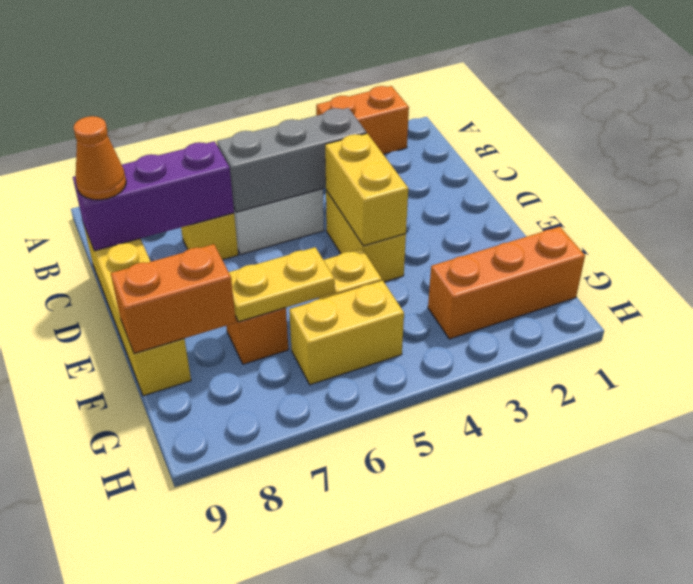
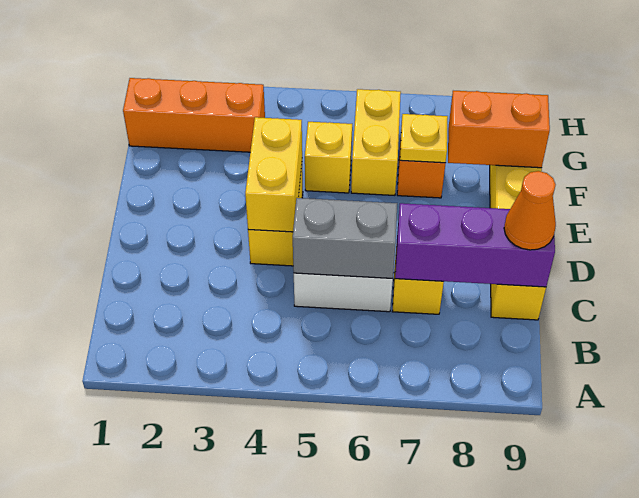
orange brick A2:A3 level 1 -> none
grey brick C4:C6 level 2 -> grey brick C5:C6 level 2
yellow plate F6:F7 level 2 -> yellow plate F7 level 2
yellow brick G5:G6 level 1 -> yellow brick F6:G6 level 1

